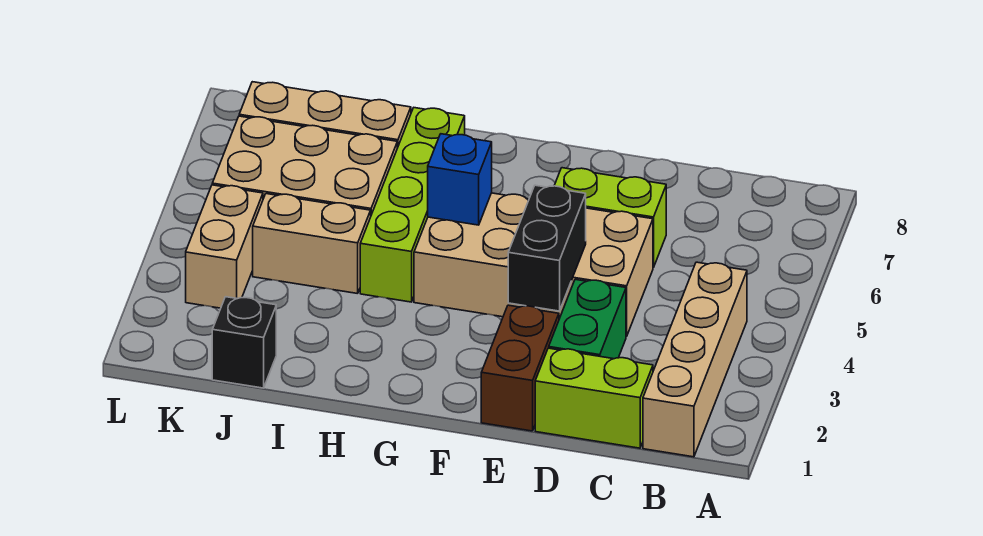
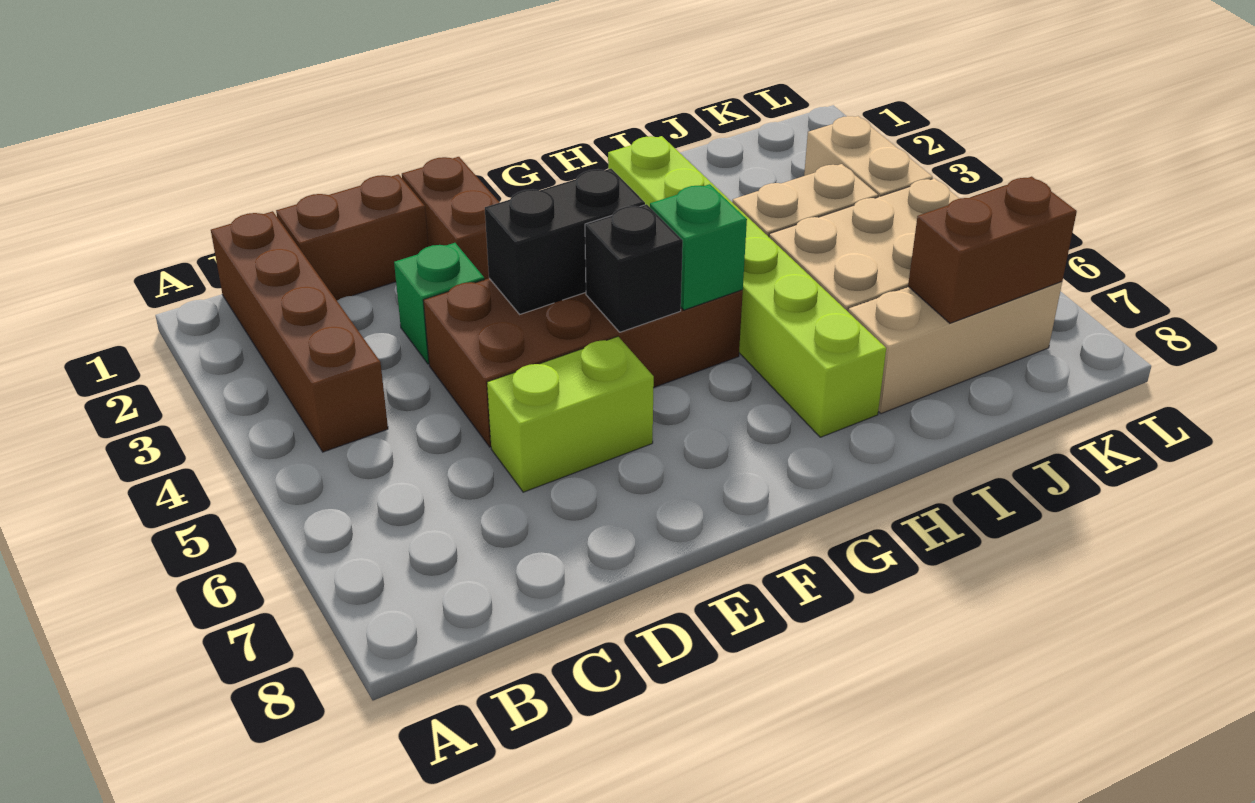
tan brick B1:B4 level 1 -> brown brick B1:B4 level 1
lime brick C1:D1 level 1 -> brown brick C1:D1 level 1
green brick D2:D3 level 1 -> green brick D3 level 1
tan brick D4:G5 level 1 -> brown brick D4:G5 level 1
black brick E3:E4 level 2 -> black brick E4:F4 level 2
blue brick G5 level 2 -> green brick G5 level 2
lime brick H4:H7 level 1 -> lime brick H2:H7 level 1
black brick J1 level 1 -> black brick F5 level 2
none -> brown brick J7:K7 level 2

